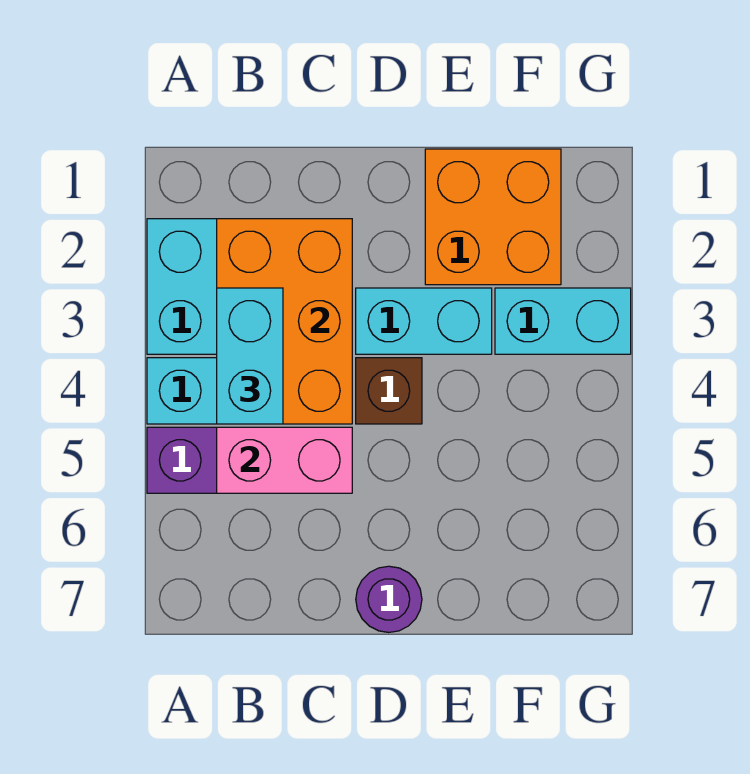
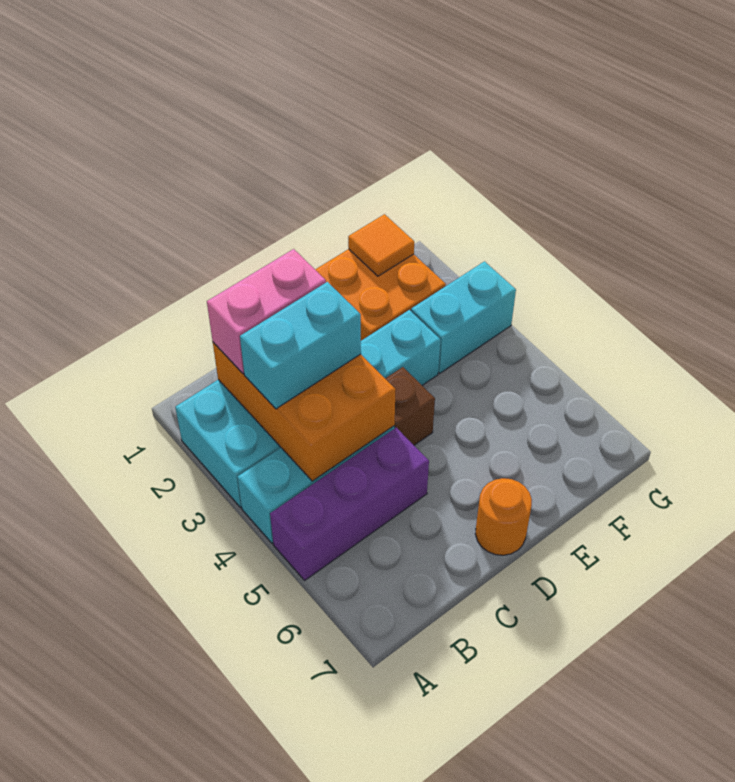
cyan brick B3:B4 level 3 -> cyan brick B3:C3 level 3
pink brick B5:C5 level 2 -> pink brick B2:C2 level 3
purple round brick D7 level 1 -> orange round brick D7 level 1
none -> orange tile F1 level 2

